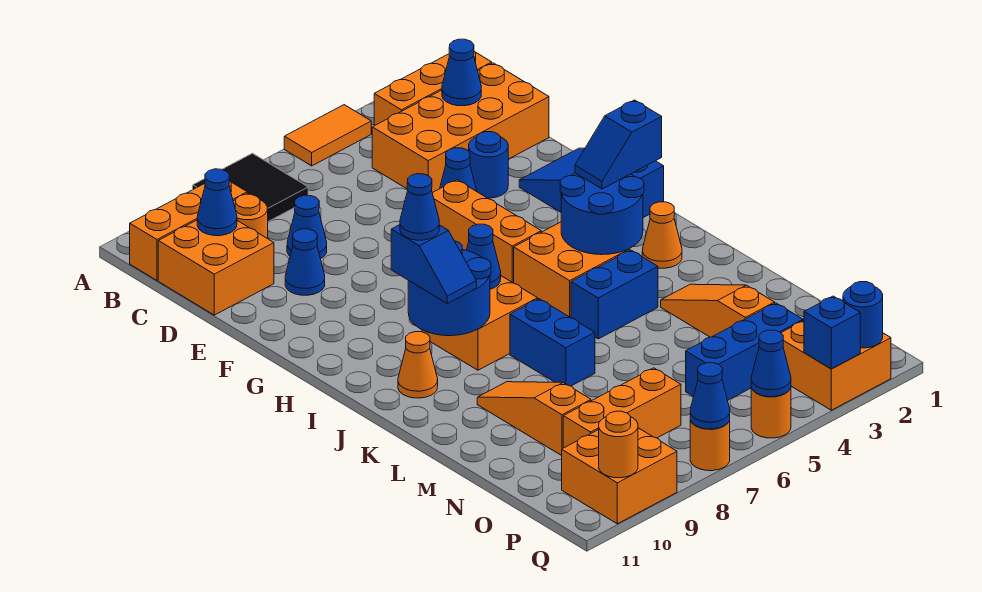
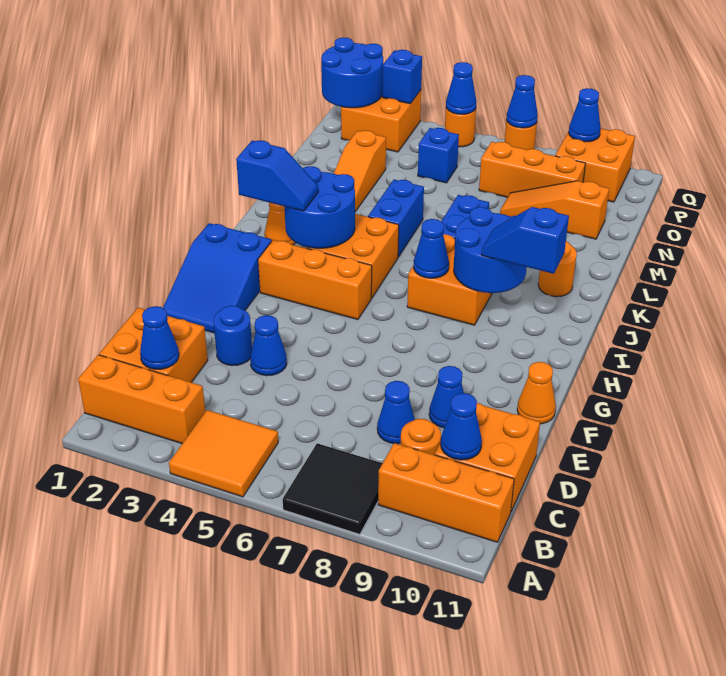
orange tile A4:A5 level 1 -> orange tile A4:B5 level 1
orange brick C1:D4 level 1 -> orange brick C1:D2 level 1
orange brick F5:H5 level 1 -> orange brick H3:H5 level 1
blue slope I9:J9 level 3 top I -> blue slope I9:I10 level 3 top 10
blue cone I9 level 4 -> blue cone Q9 level 2
orange cone J10 level 1 -> orange cone F11 level 1
blue brick K4:K5 level 1 -> blue brick K5:L5 level 1
orange slope L9:N9 level 1 top N -> orange slope N8:N10 level 1 top 10
blue brick O3:O5 level 1 -> blue brick O5 level 1
blue round brick Q2 level 2 -> blue round brick P1:Q2 level 2
orange round brick Q10 level 2 -> orange round brick K10 level 1

